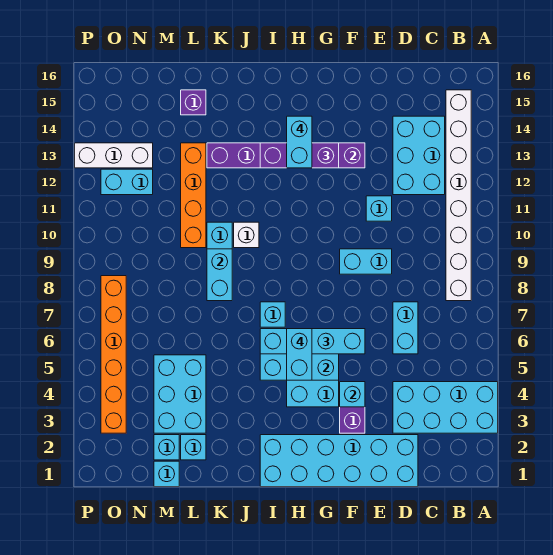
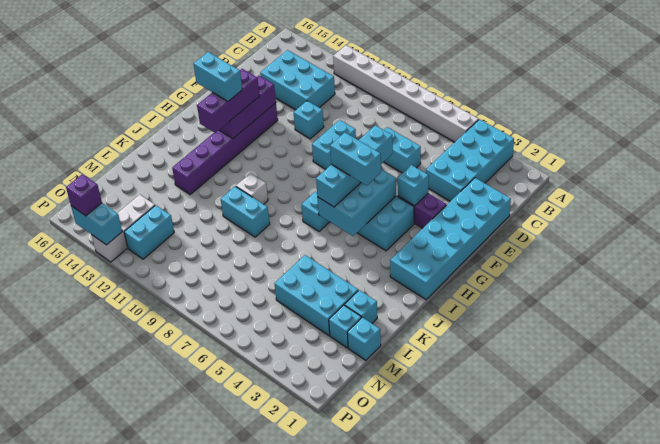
white brick B8:B15 level 1 -> white brick A5:A12 level 1
cyan brick K8:K9 level 2 -> cyan brick P13:P14 level 2
orange brick L10:L13 level 1 -> none
purple brick L15 level 1 -> purple brick P14 level 3
orange brick O3:O8 level 1 -> none

